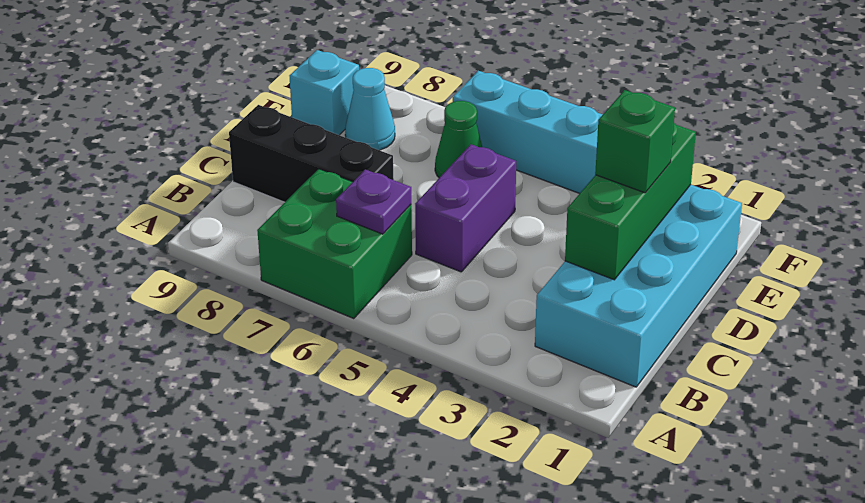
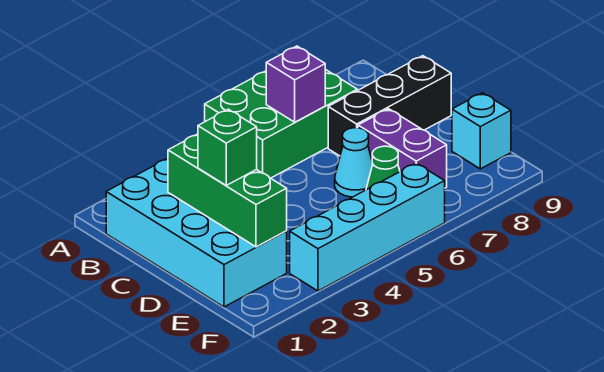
green brick A6:B7 level 1 -> green brick A5:B7 level 1
purple plate B6 level 2 -> purple brick B6 level 2
purple brick C5:D5 level 1 -> purple brick D7:E7 level 1
cyan cone E8 level 1 -> cyan cone D6 level 1

